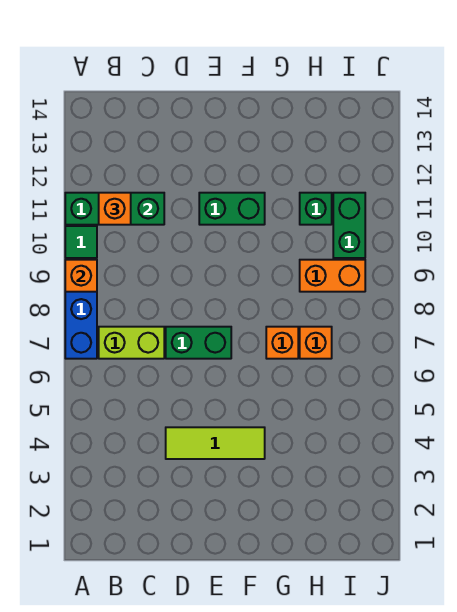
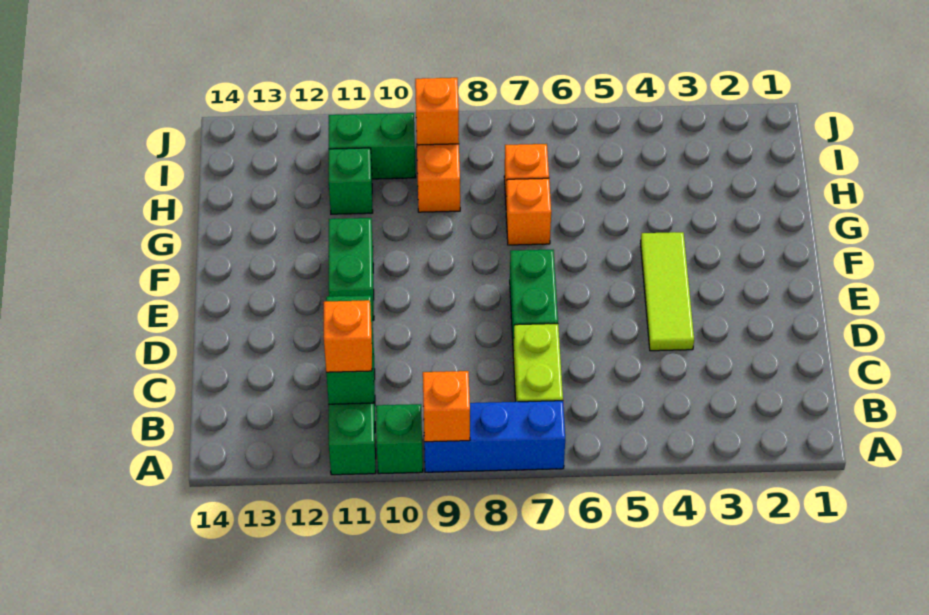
green tile A10 level 1 -> green brick A10 level 1
none -> orange brick I9 level 2

